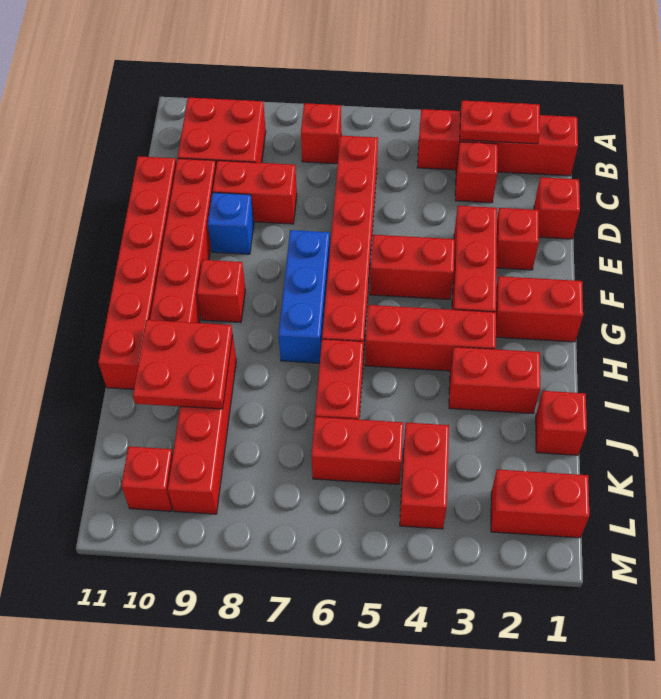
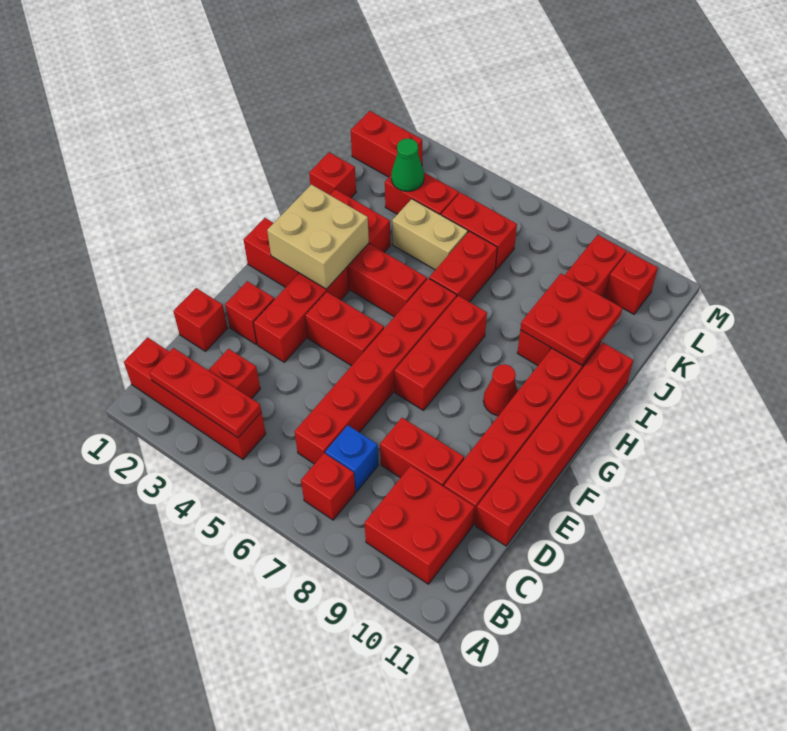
red plate B2:B3 level 2 -> red plate B2:B4 level 2
blue brick E9 level 1 -> blue brick C7 level 1
blue brick F7:H7 level 1 -> red brick F7:H7 level 1
none -> tan brick G2:H3 level 2
red brick G9 level 1 -> red cone G9 level 1
none -> tan brick J4:J5 level 1
none -> green cone K3 level 2
red brick K4:L4 level 1 -> red brick K3:K4 level 1

